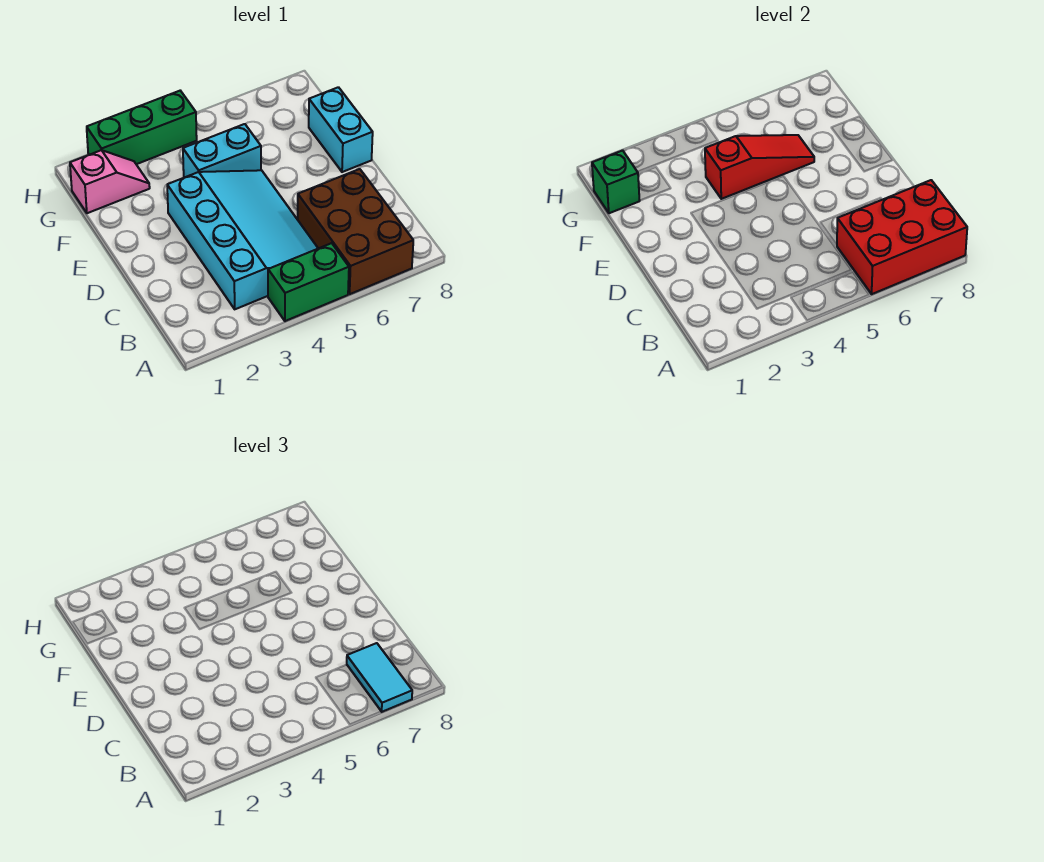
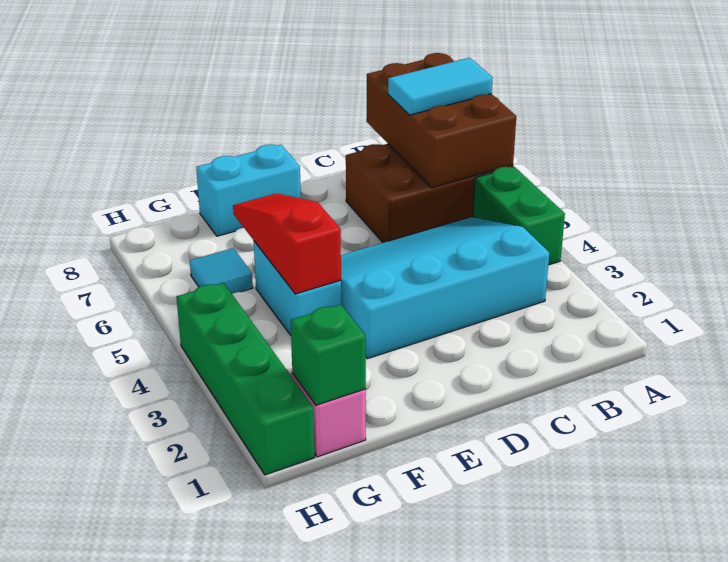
red brick A6:B8 level 2 -> brown brick A6:B8 level 2
none -> cyan tile G6 level 1
green brick H2:H4 level 1 -> green brick H1:H4 level 1

